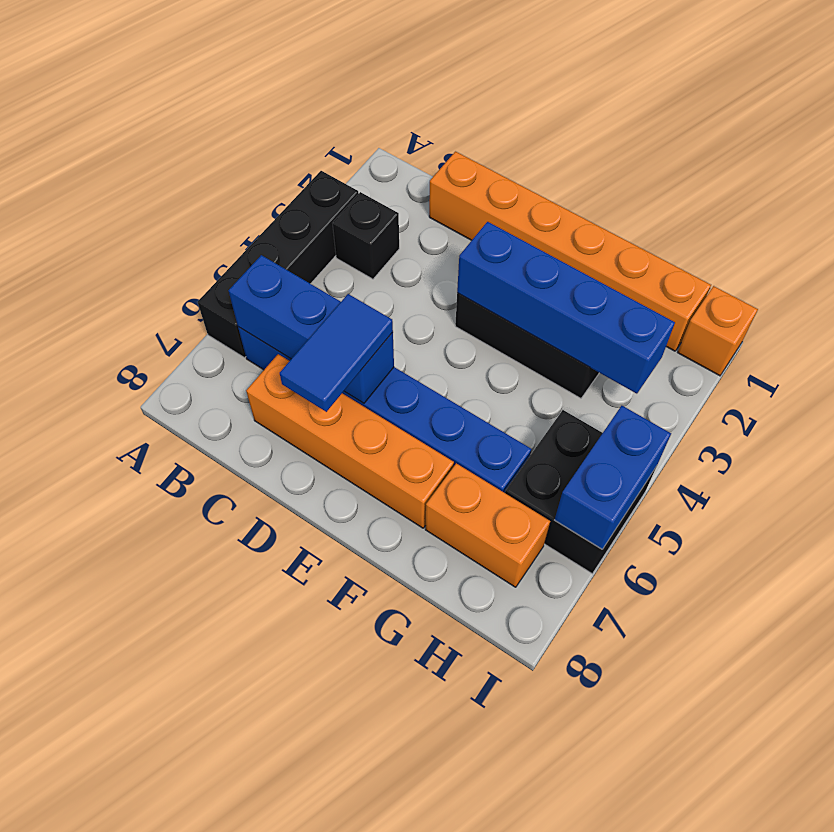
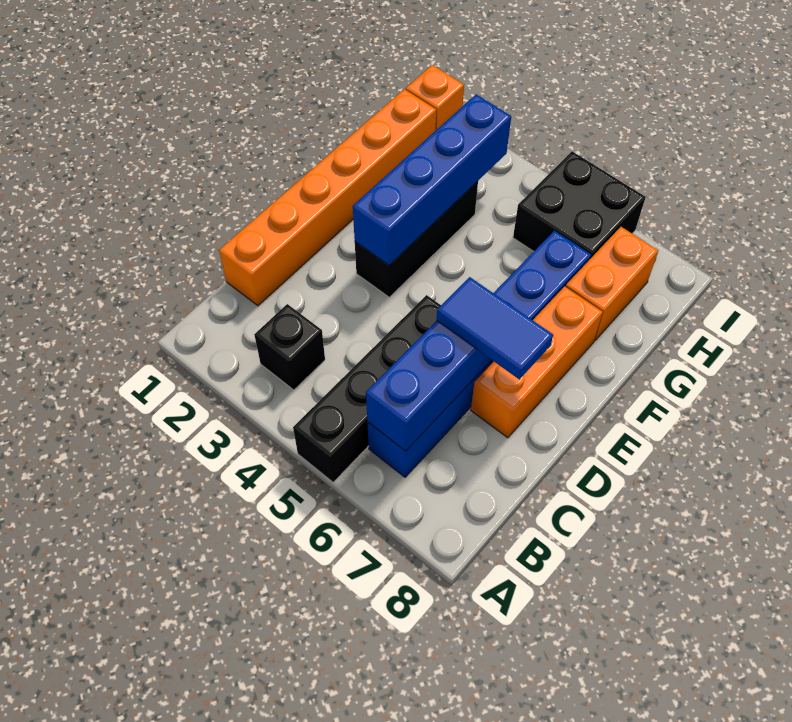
black brick A3:A6 level 1 -> black brick A5:D5 level 1
orange brick C7:F7 level 1 -> orange brick D7:F7 level 1
blue brick I5:I6 level 2 -> none

